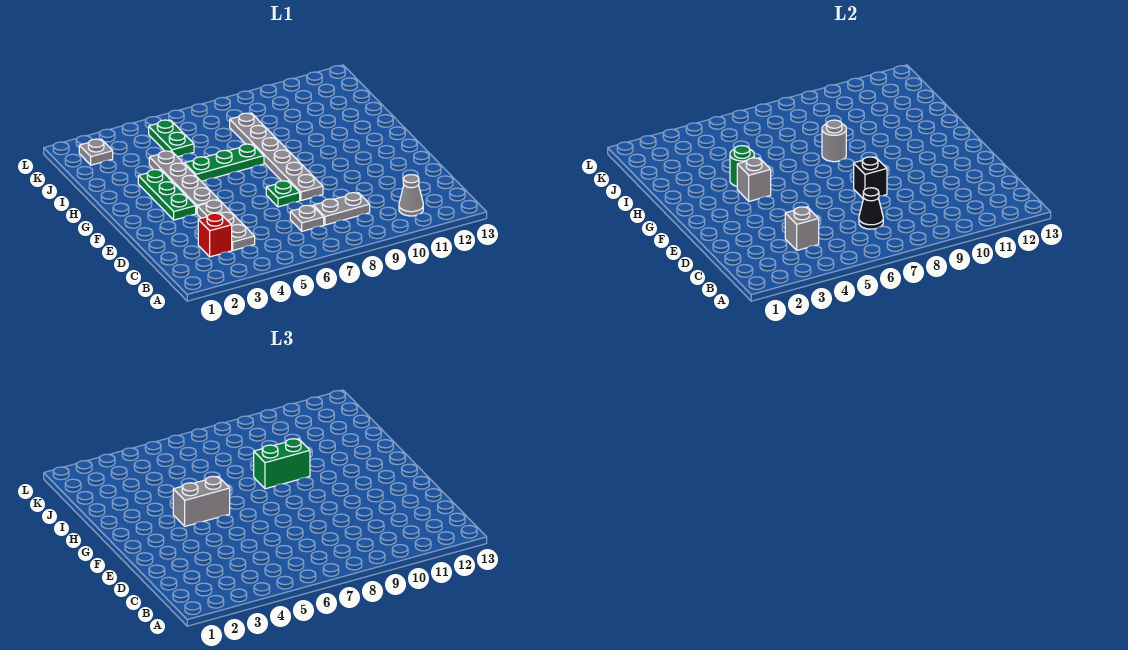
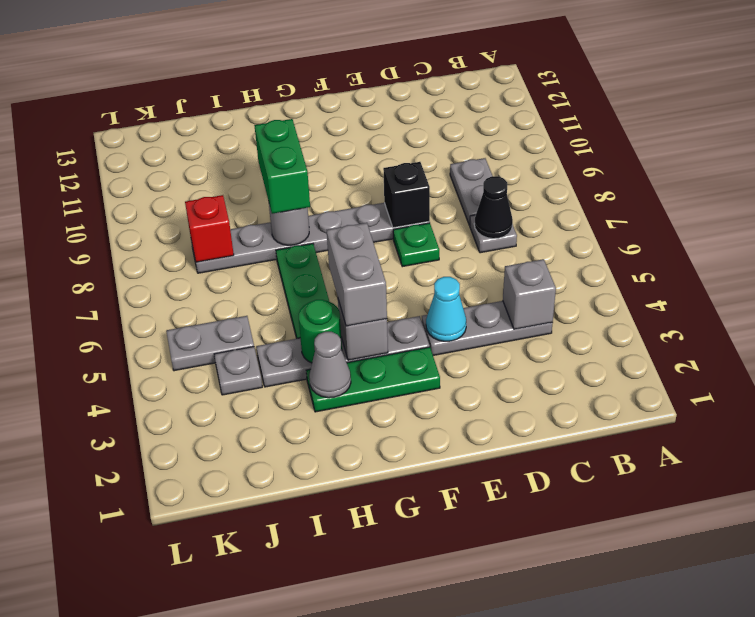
grey cone B11 level 1 -> grey cone H3 level 2
red brick C3 level 1 -> red brick J8 level 2
none -> cyan cone E4 level 2
green plate J5:K5 level 1 -> grey plate J5:K5 level 1
grey plate K2 level 1 -> grey plate J4 level 1

